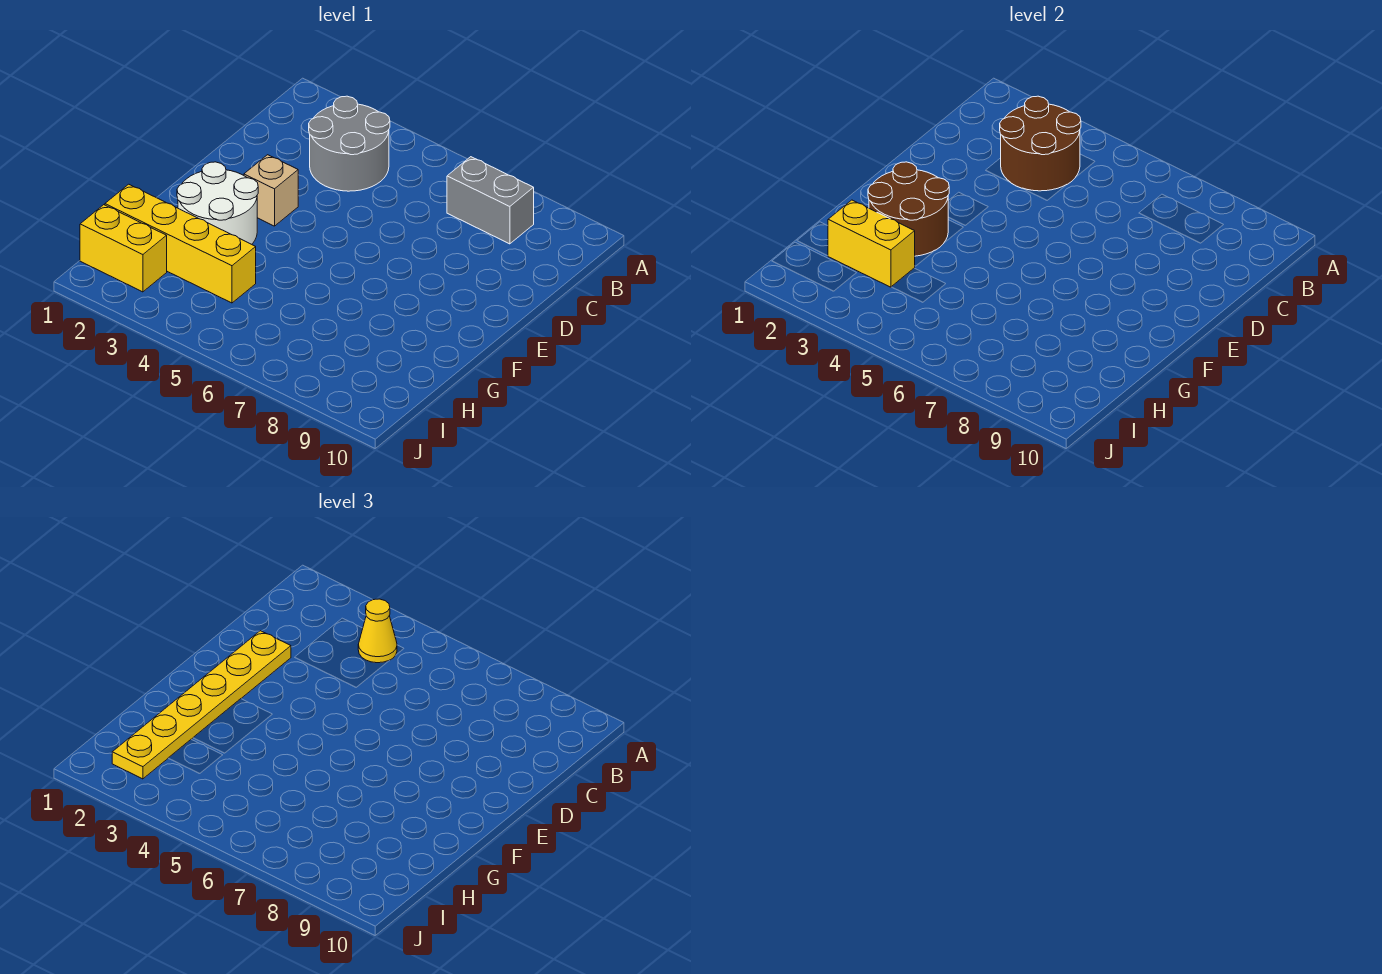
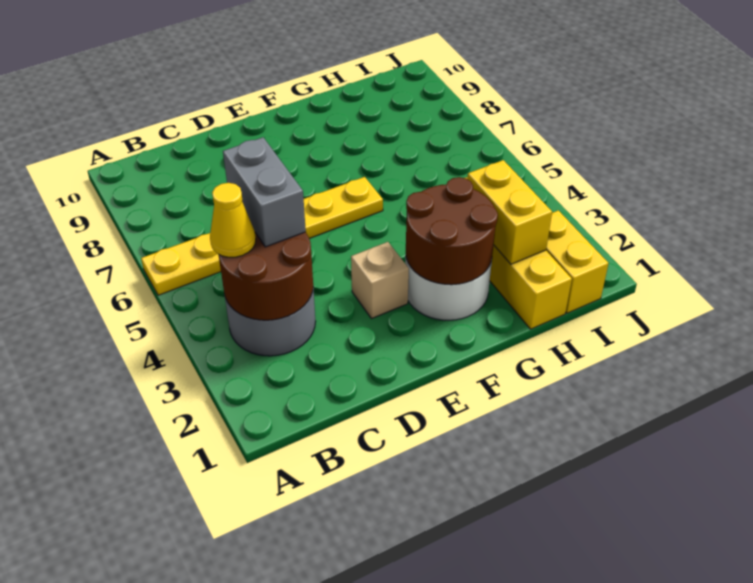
grey brick B7:B8 level 1 -> grey brick C4:C5 level 3
yellow plate D2:I2 level 3 -> yellow plate A6:F6 level 1

